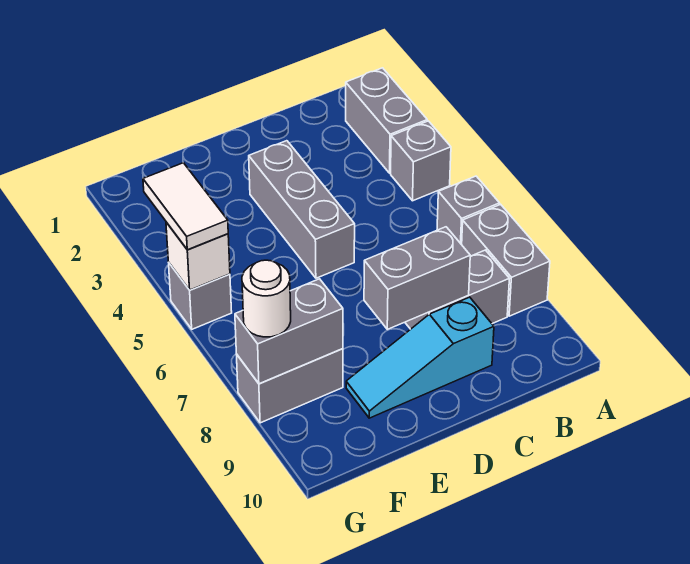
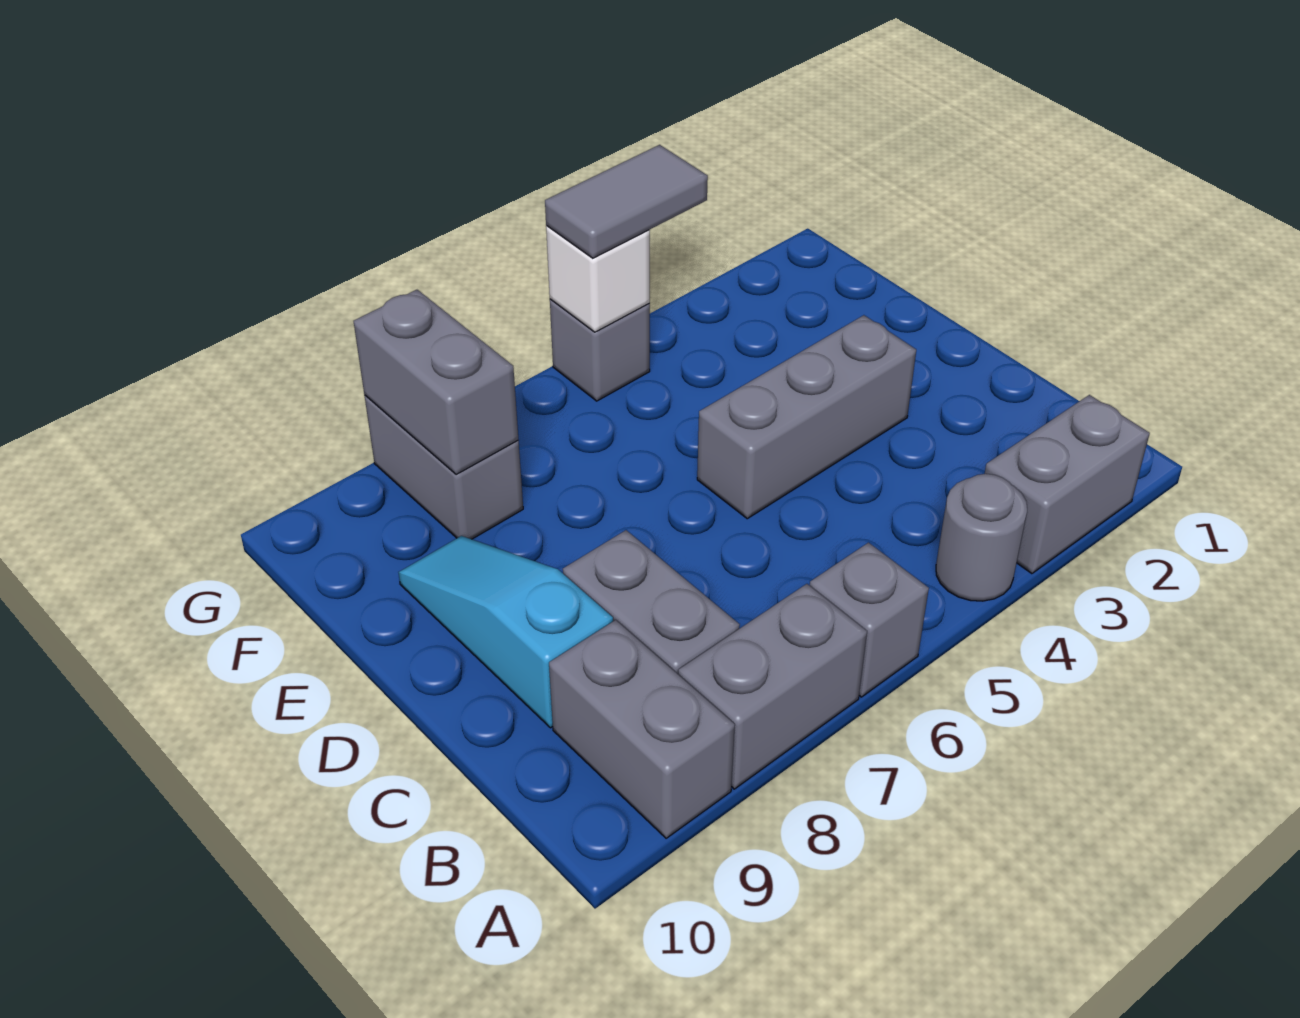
grey brick A4 level 1 -> grey round brick A4 level 1
grey brick C8:D8 level 2 -> grey brick A9:B9 level 1
white tile G4:G5 level 3 -> grey tile G4:G5 level 3
white round brick G8 level 3 -> none

